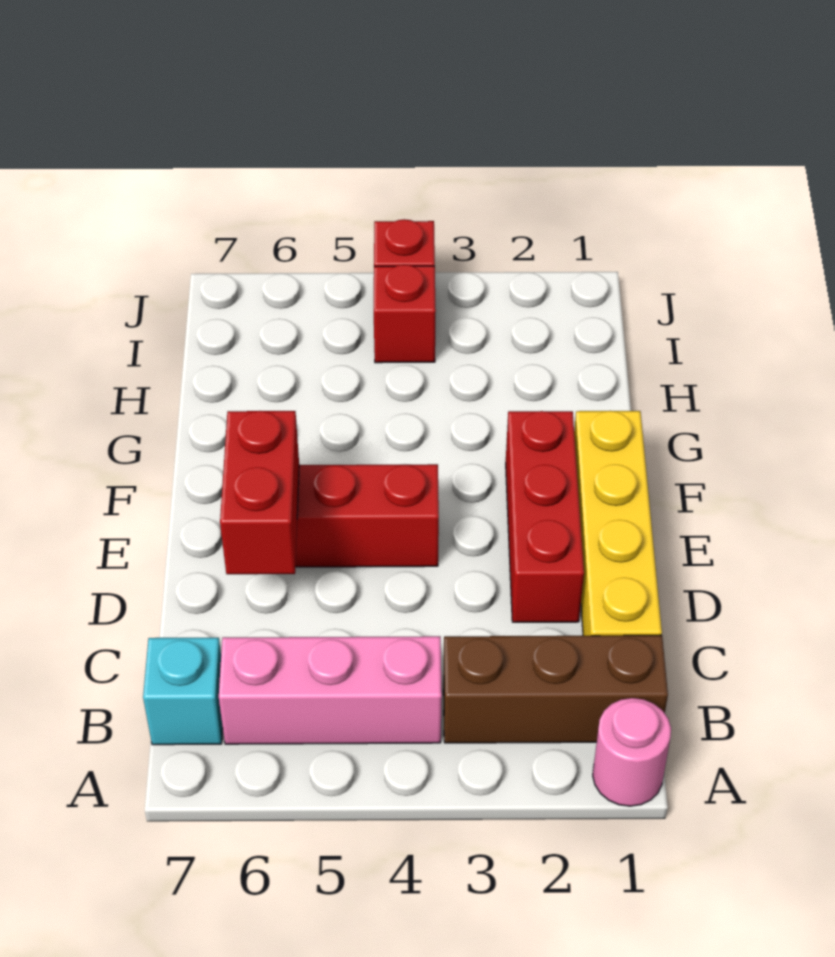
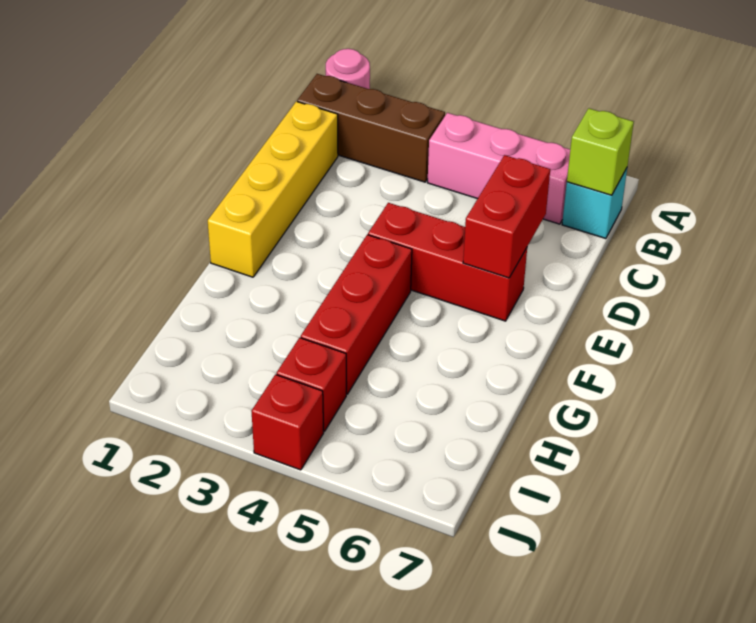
none -> lime brick B7 level 2
red brick D2:F2 level 1 -> red brick F4:H4 level 1

